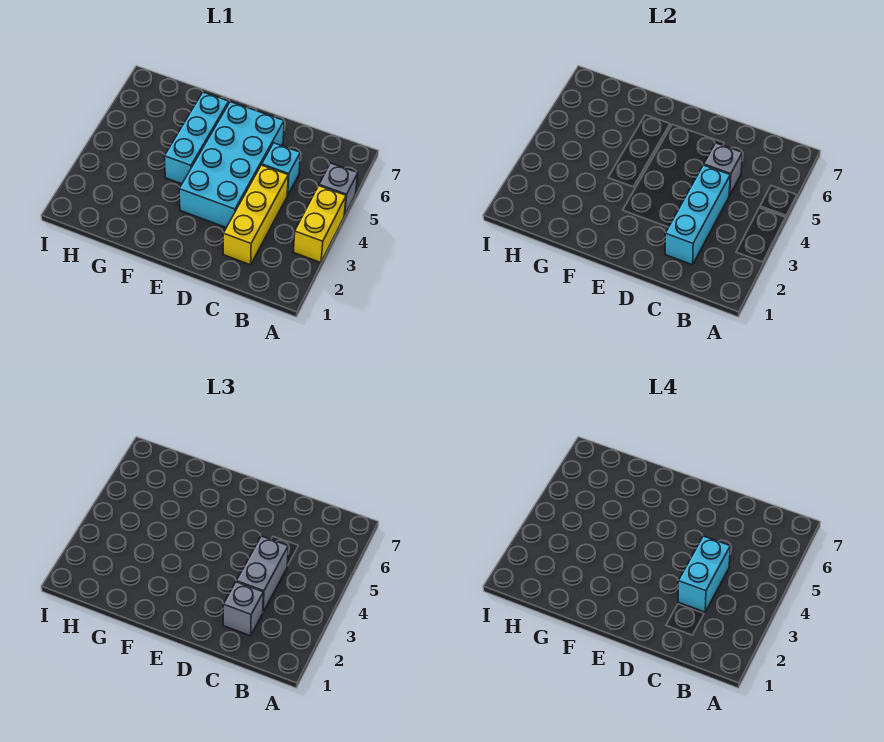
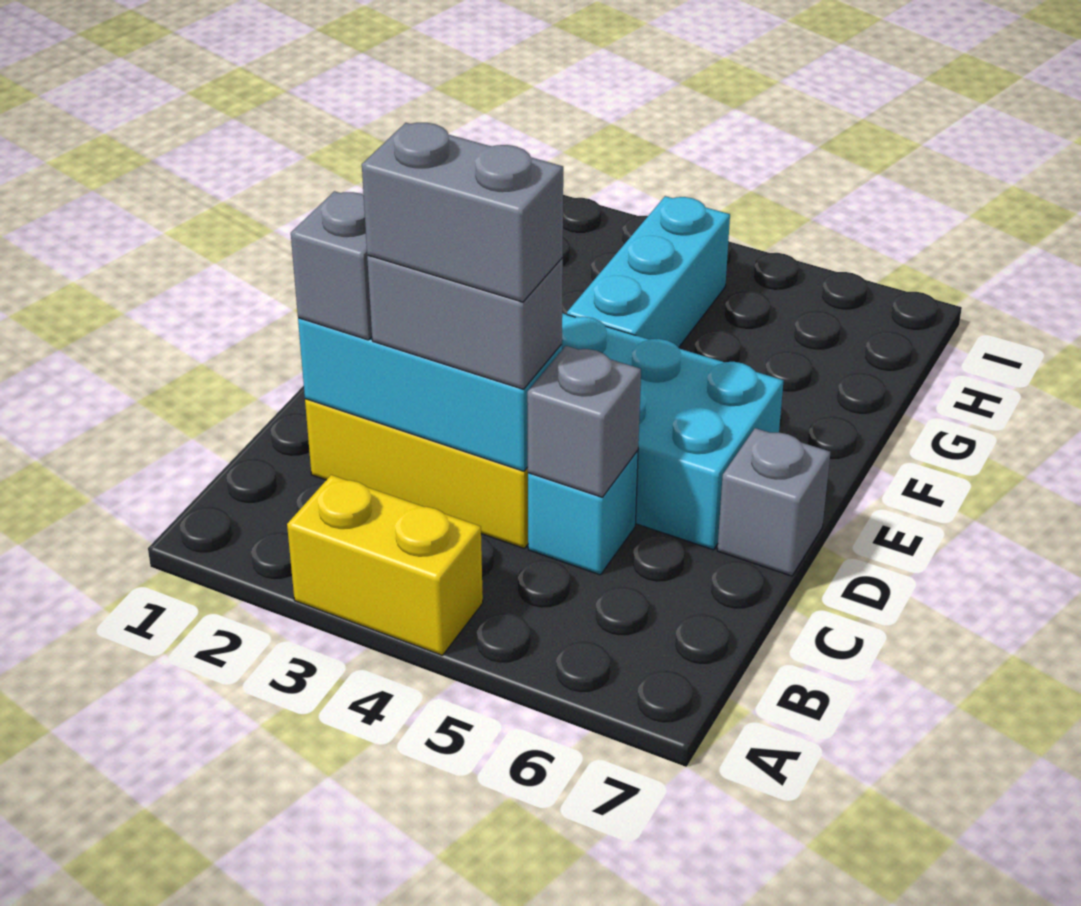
grey brick A5 level 1 -> grey brick D7 level 1
cyan brick C3:C4 level 4 -> grey brick C3:C4 level 4
cyan brick F4:F6 level 1 -> cyan brick F4:H4 level 1

